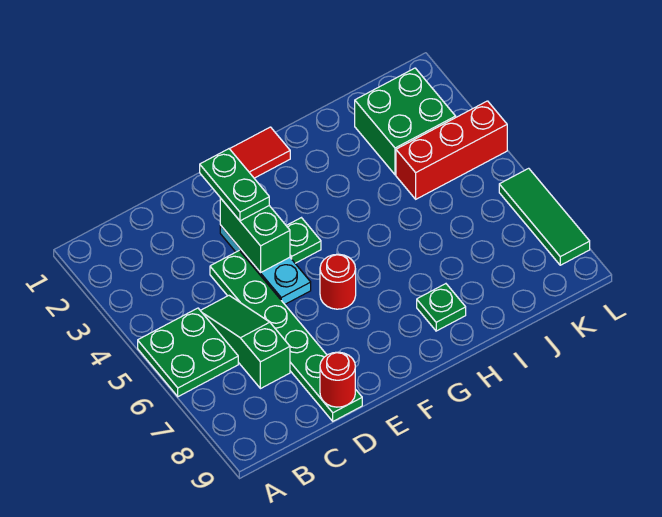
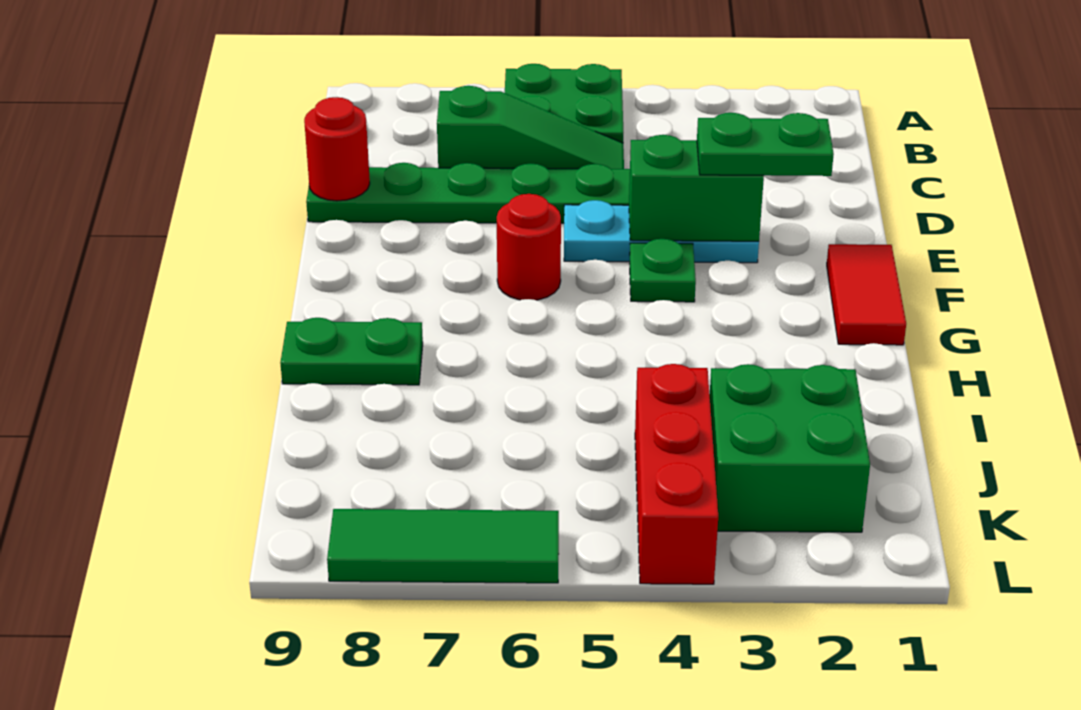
green plate H8 level 1 -> green plate H8:H9 level 1

